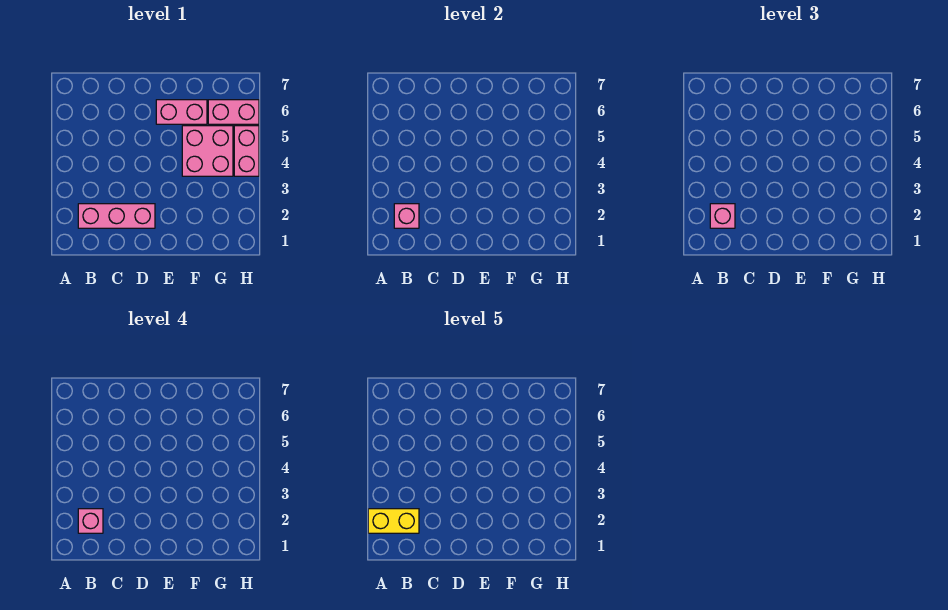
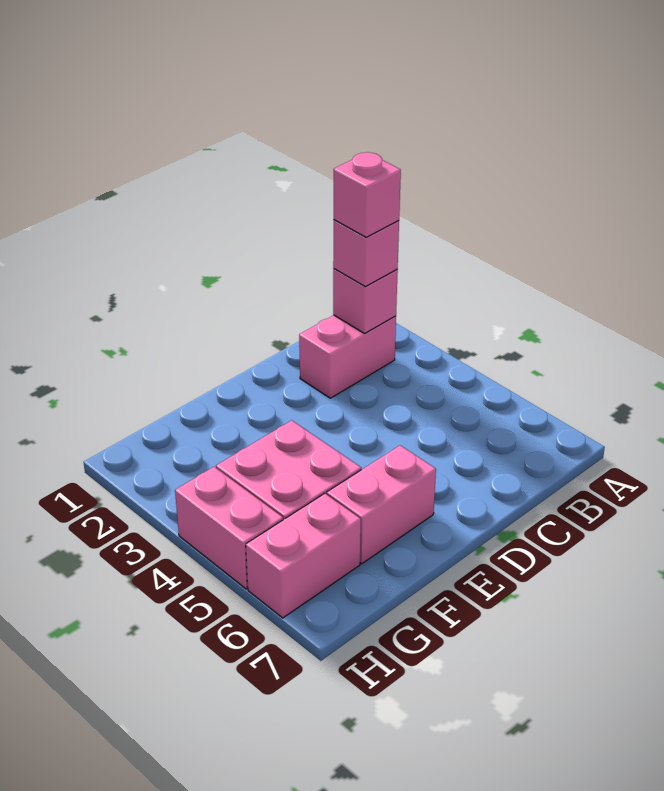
yellow brick A2:B2 level 5 -> none
pink brick B2:D2 level 1 -> pink brick B2:C2 level 1

